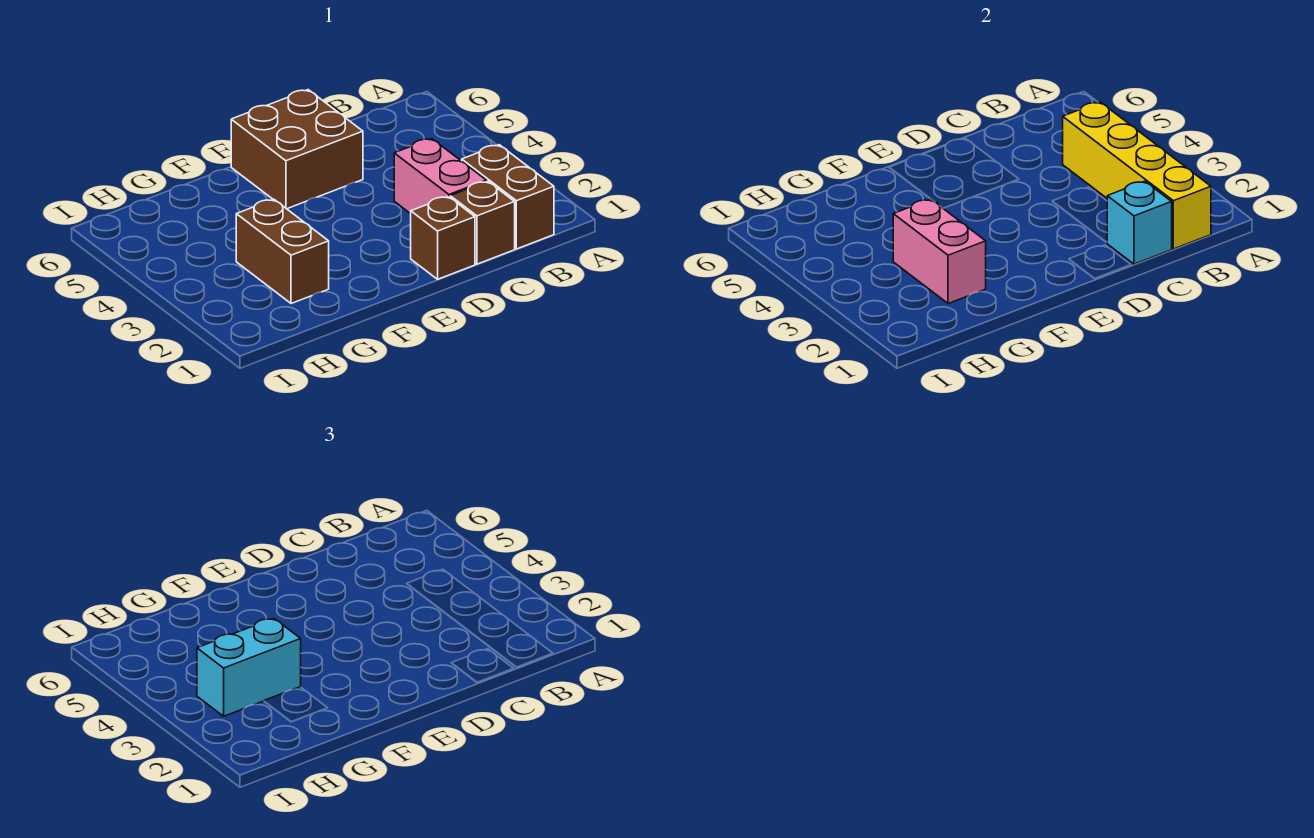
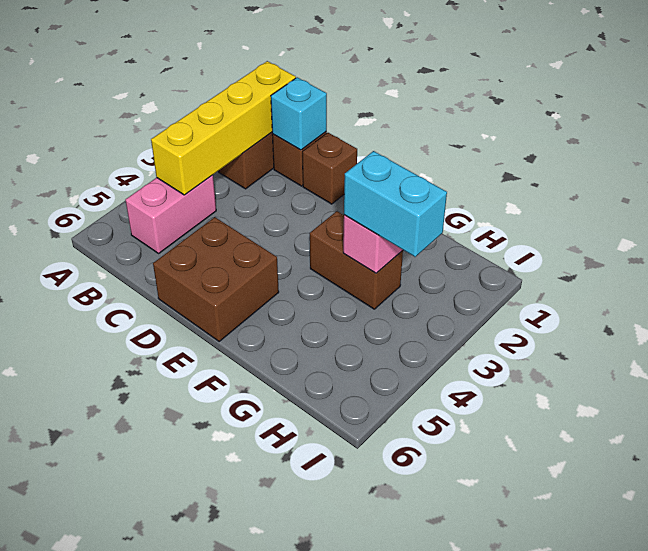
pink brick C2:C3 level 1 -> pink brick B4:B5 level 1
brown brick G2:G3 level 1 -> brown brick F3:G3 level 1

